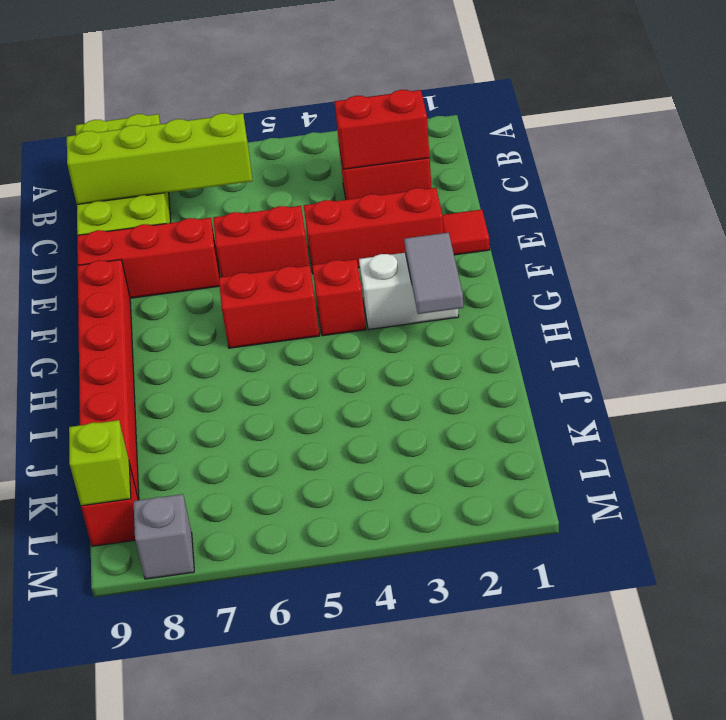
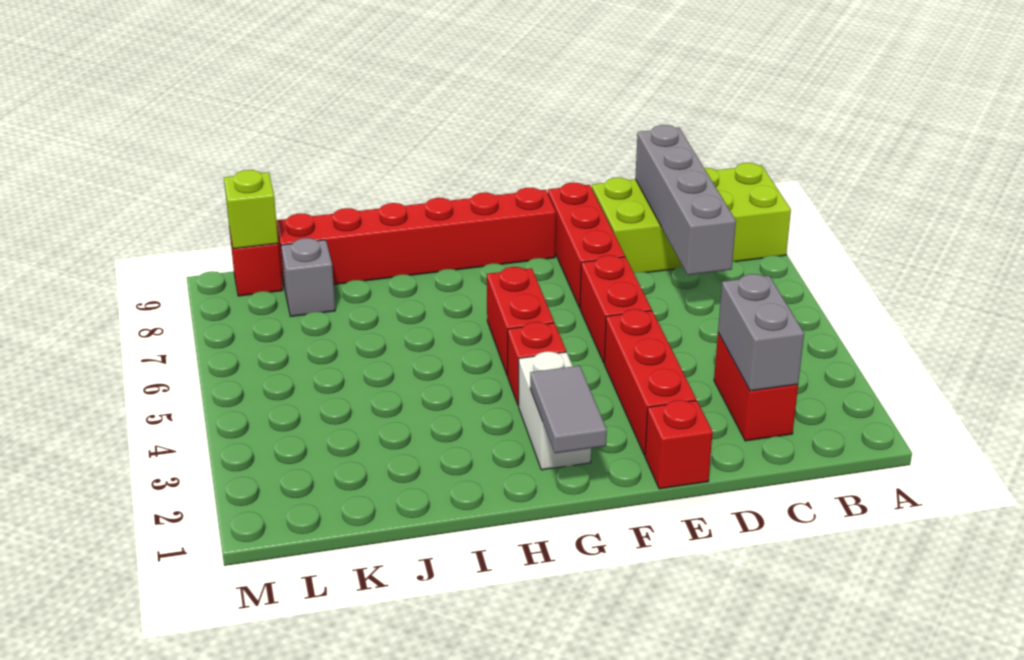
red brick C2:C3 level 2 -> grey brick C2:C3 level 2
lime brick C6:C9 level 2 -> grey brick C6:C9 level 2
red tile E1 level 1 -> red brick E1 level 1
grey tile G2:H2 level 2 -> grey tile G1:G2 level 2
grey brick M8 level 1 -> grey brick K8 level 1

